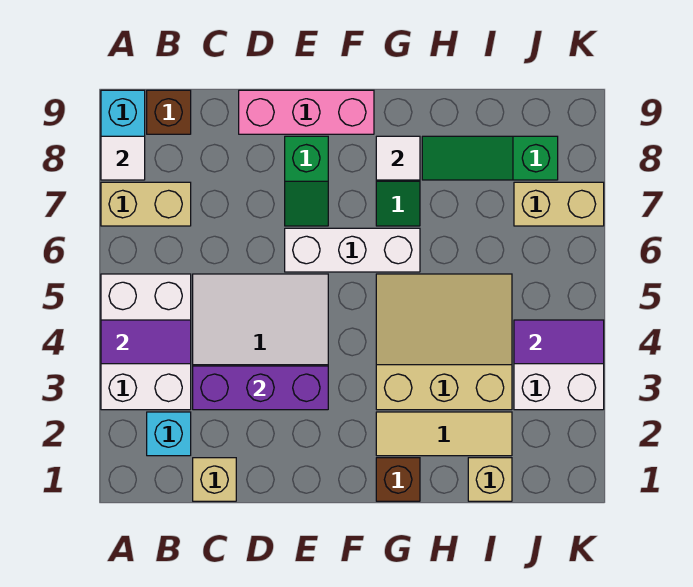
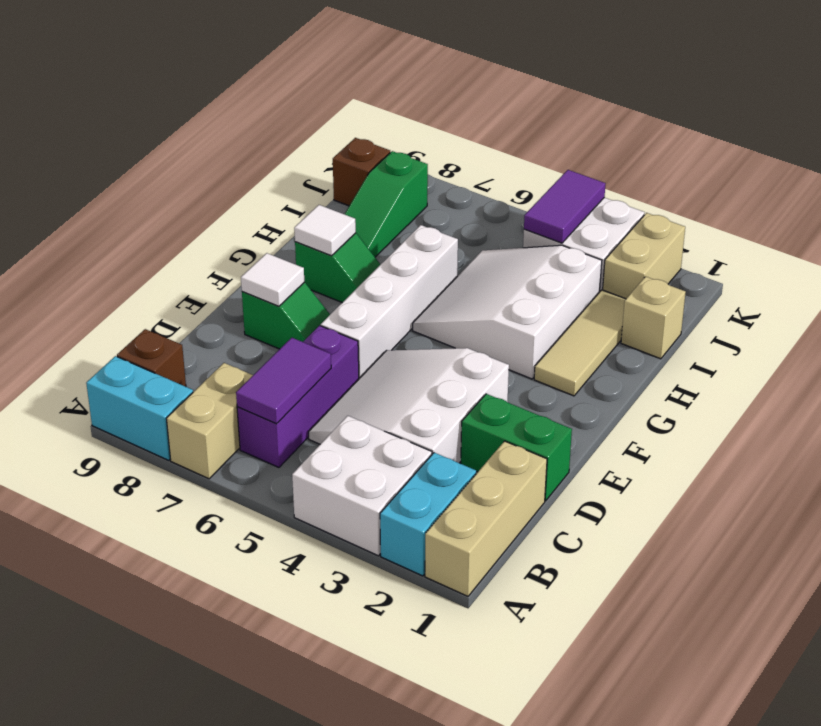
white brick A3:B5 level 1 -> white brick A3:B4 level 1
purple tile A4:B4 level 2 -> purple tile B6:C6 level 2
white tile A8 level 2 -> white tile E8 level 2
cyan brick B2 level 1 -> cyan brick A2:B2 level 1
tan brick C1 level 1 -> tan brick A1:C1 level 1
purple brick C3:E3 level 2 -> purple brick B6:D6 level 1
none -> green brick D1:D2 level 1
pink brick D9:F9 level 1 -> none
white brick E6:G6 level 1 -> white brick E6:H6 level 1
brown brick G1 level 1 -> brown brick J9 level 1
tan slope G3:I5 level 1 top 3 -> white slope G3:I5 level 1 top 3
tan brick J7:K7 level 1 -> tan brick J2:K2 level 1

